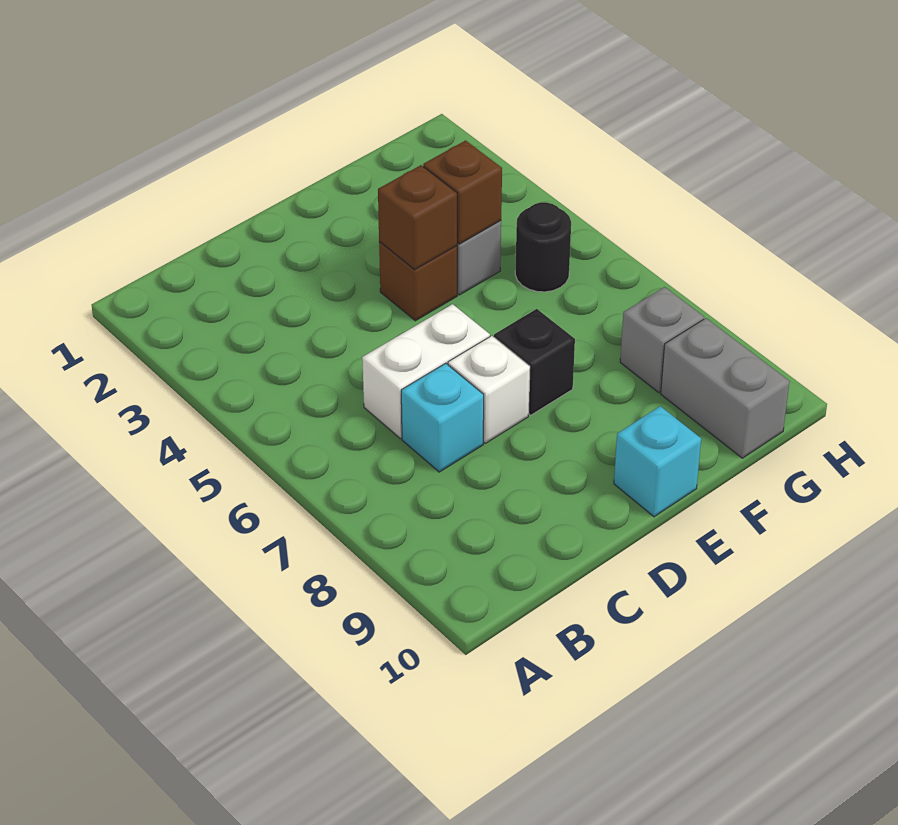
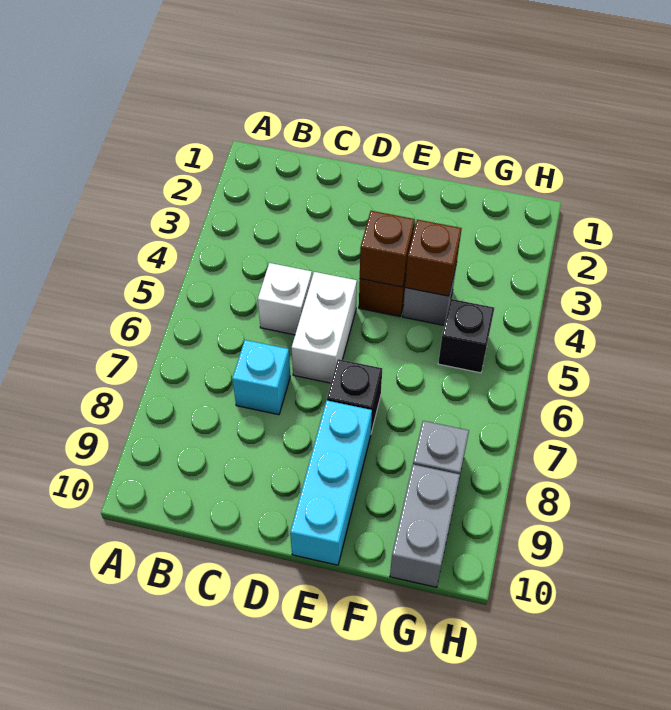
white brick C6:D6 level 1 -> white brick D5:D6 level 1
white brick D7 level 1 -> white brick C5 level 1
cyan brick E10 level 1 -> cyan brick E8:E10 level 1
black round brick G5 level 1 -> black brick G5 level 1

